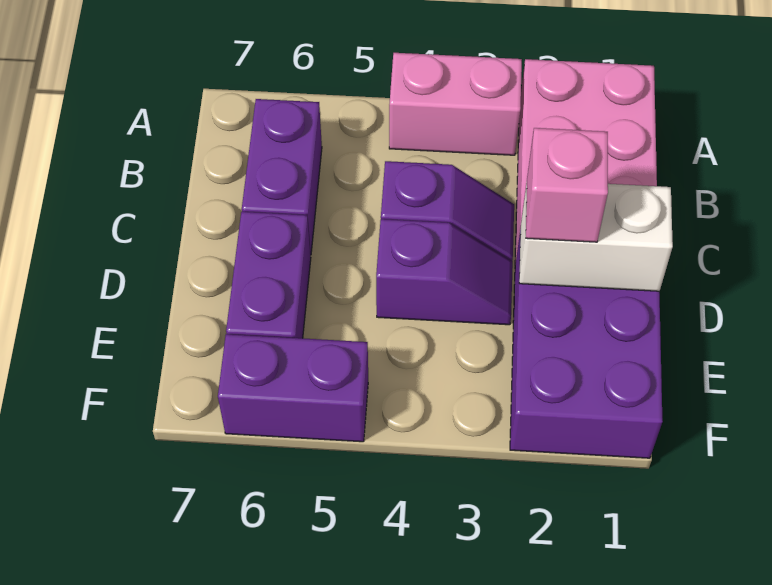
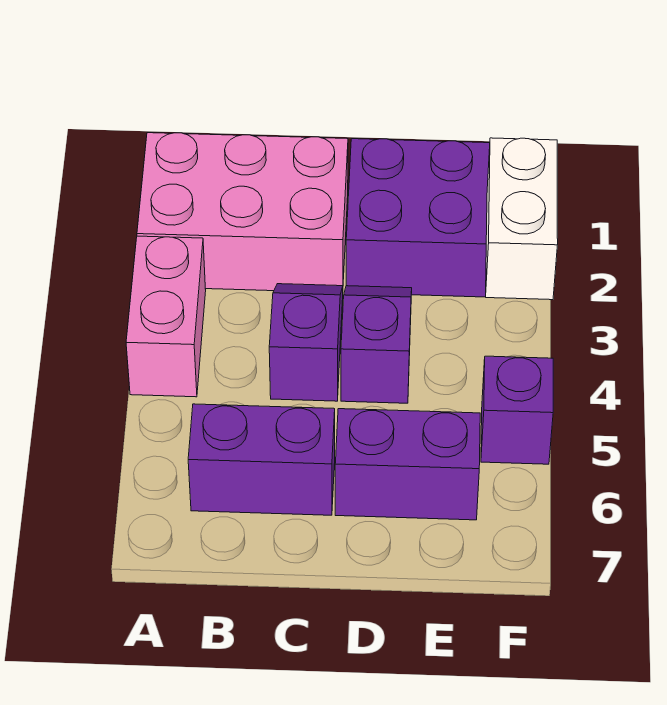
white brick D1:D2 level 2 -> white brick F2:F3 level 2
pink brick D2 level 3 -> none
purple brick F5:F6 level 1 -> purple brick F5 level 1

